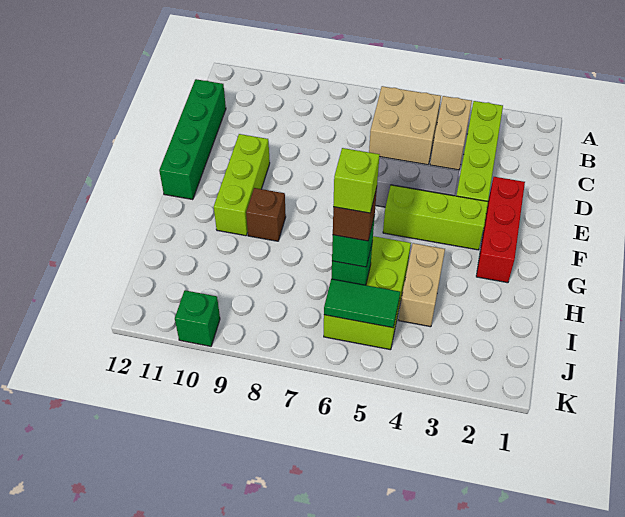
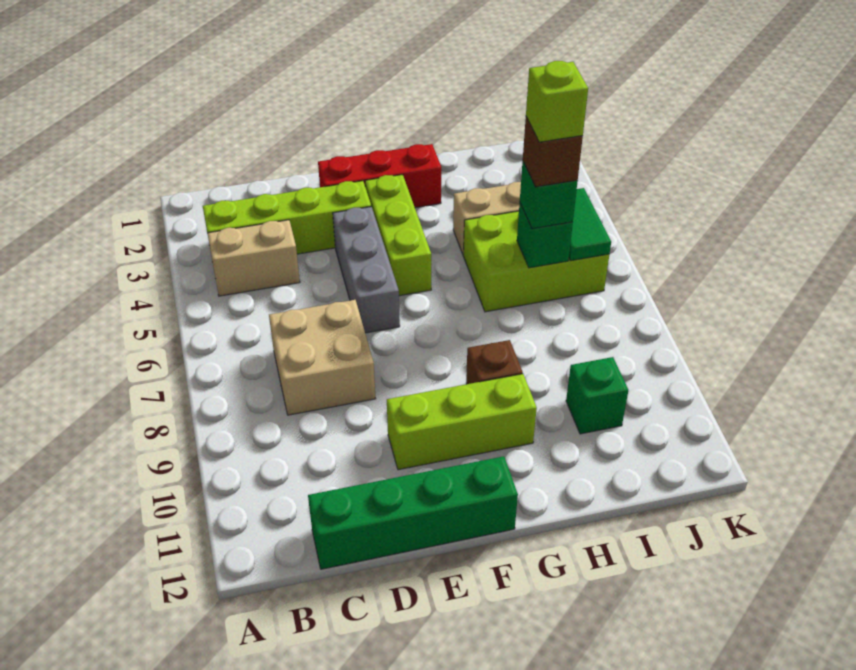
tan brick B5:C6 level 1 -> tan brick C7:D8 level 1
green brick K10 level 1 -> green brick I10 level 1

